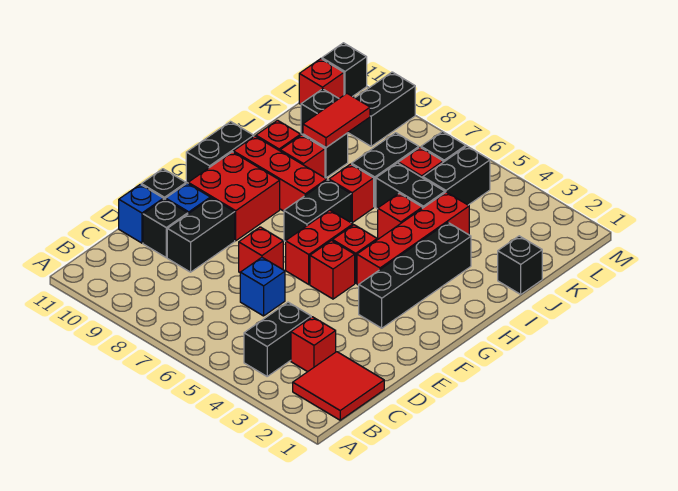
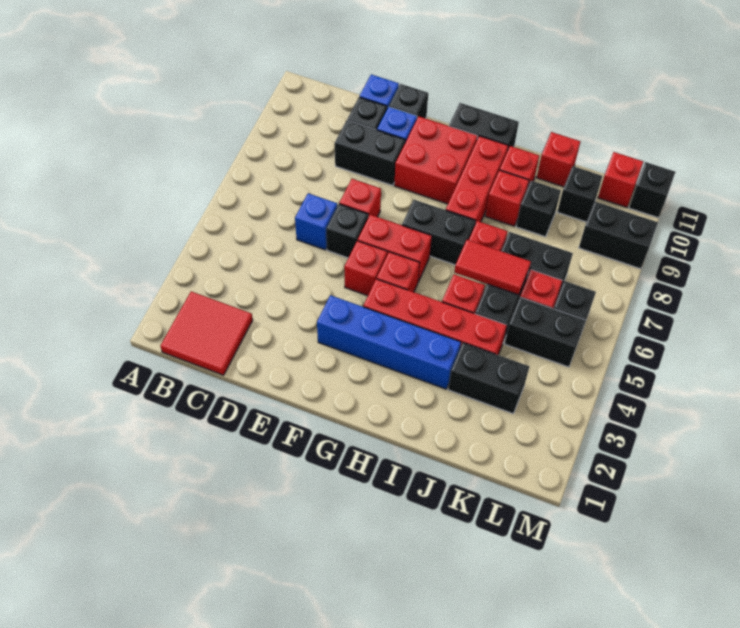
black brick B4:C4 level 1 -> black brick J3:K3 level 1
red brick C3 level 1 -> red brick J11 level 1
black brick F3:I3 level 1 -> blue brick F3:I3 level 1
black brick J1 level 1 -> black brick E6 level 1
red tile J9:K9 level 2 -> red tile I6:J6 level 2

